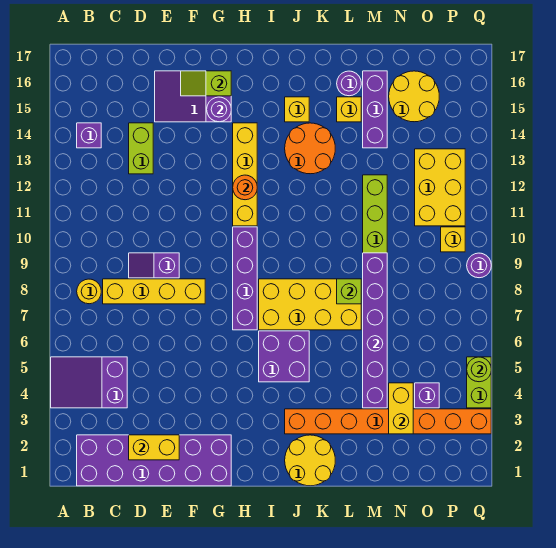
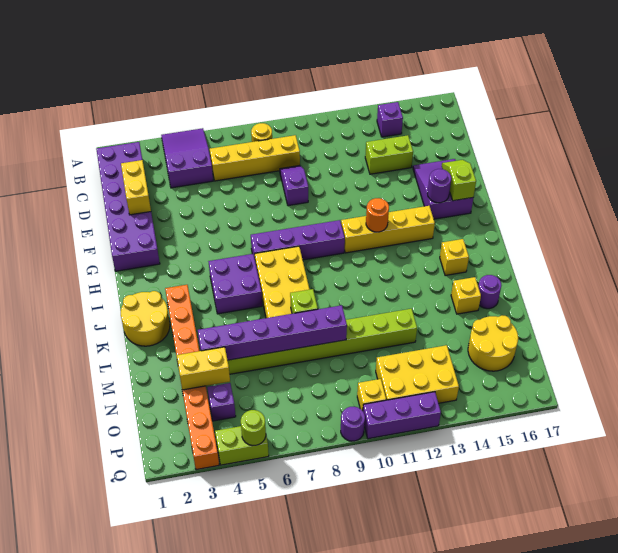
yellow brick C8:F8 level 1 -> yellow brick C6:C9 level 1
orange round brick J13:K14 level 1 -> none
purple brick M14:M16 level 1 -> purple brick Q10:Q12 level 1

